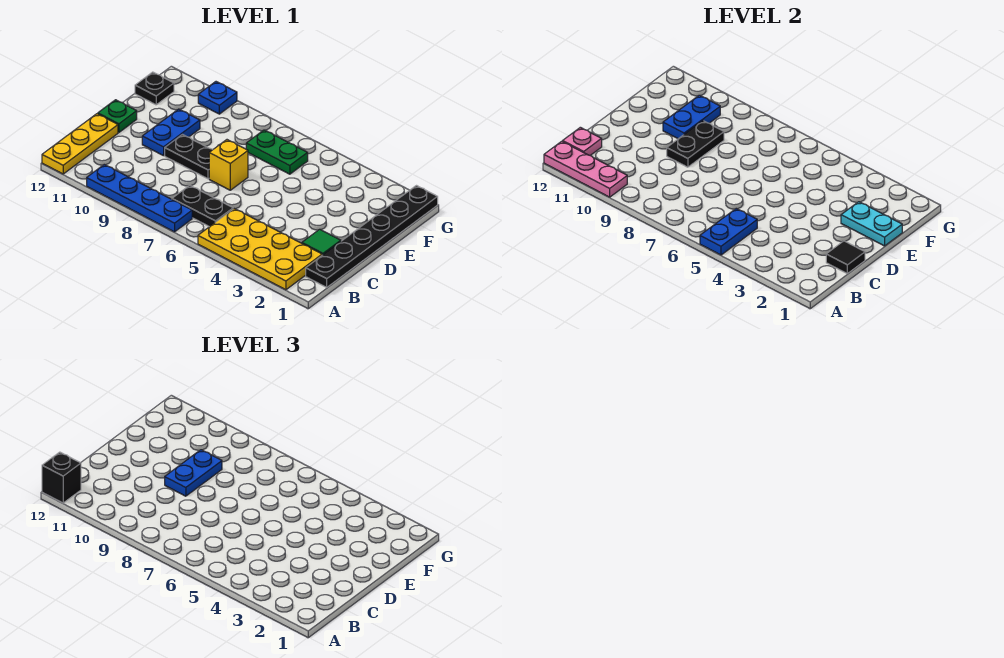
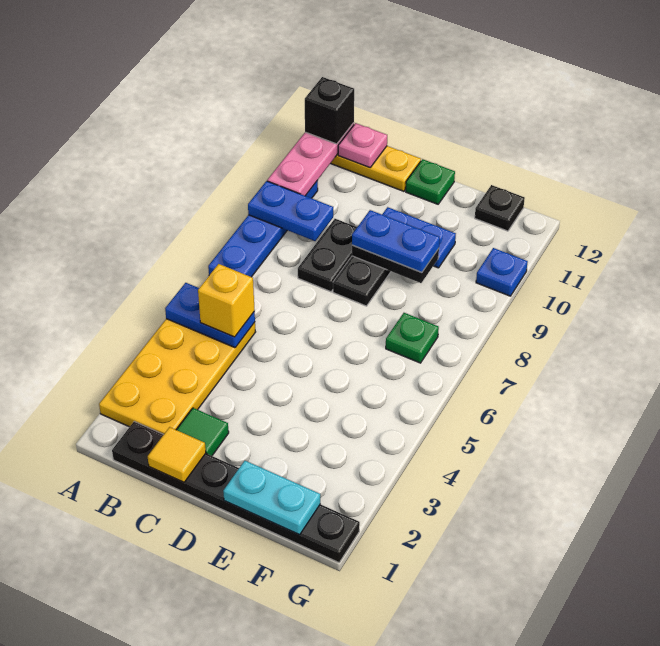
black plate B6:B7 level 1 -> black plate C8:C9 level 1
black tile C1 level 2 -> yellow tile C1 level 2
yellow brick D7 level 1 -> yellow brick B5 level 3
cyan plate E1:E2 level 2 -> cyan plate E1:F1 level 2
blue plate E10:F10 level 2 -> blue plate A9:B9 level 2
green plate F6:F7 level 1 -> green plate F7 level 1

